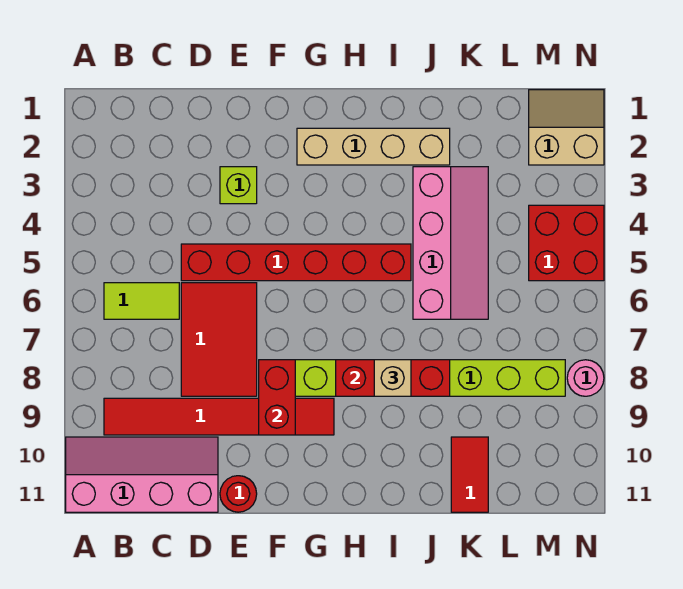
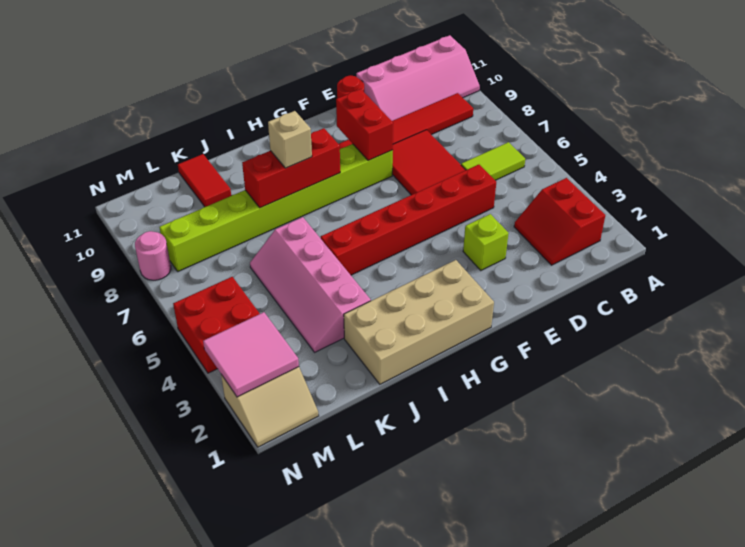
none -> red slope B2:C3 level 1 top B
tan brick G2:J2 level 1 -> tan brick G1:J2 level 1
none -> pink tile M2:N3 level 2

